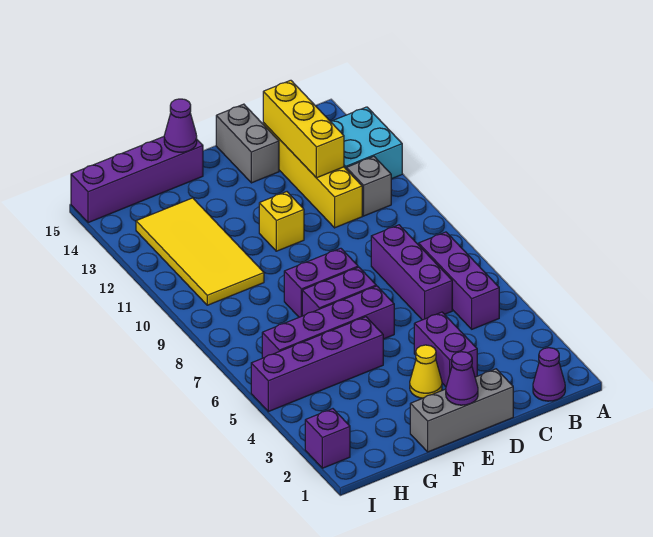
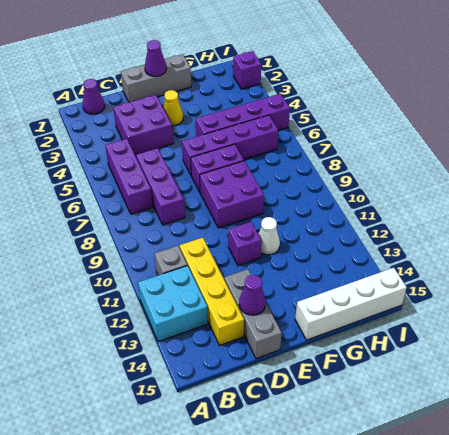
yellow brick C12:C14 level 2 -> none
purple brick D3:D4 level 1 -> purple brick C3:D4 level 1
grey brick D14:D15 level 1 -> grey brick D13:D15 level 1
purple brick E8:F8 level 1 -> purple brick E8:F9 level 1
yellow brick E11 level 1 -> purple brick E11 level 1
none -> white cone F11 level 1
purple brick F15:I15 level 1 -> white brick F15:I15 level 1
purple cone F15 level 2 -> purple cone D14 level 2
yellow tile G10:H13 level 1 -> none

